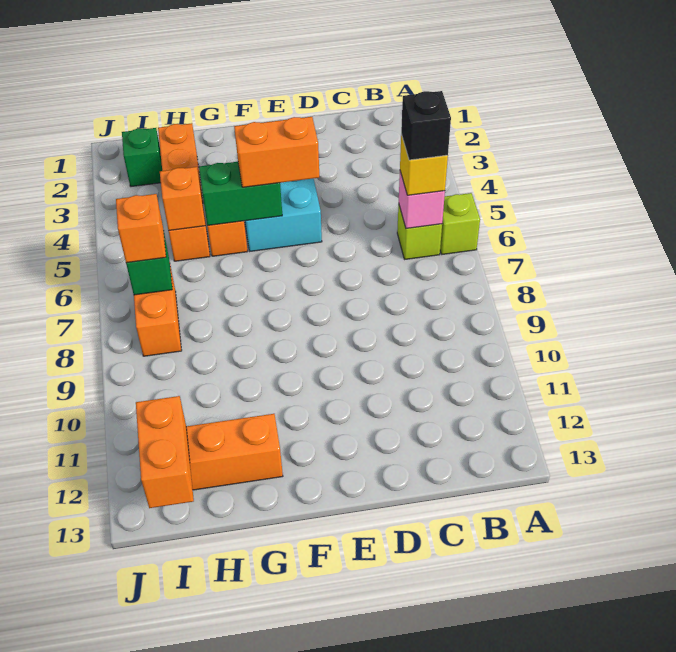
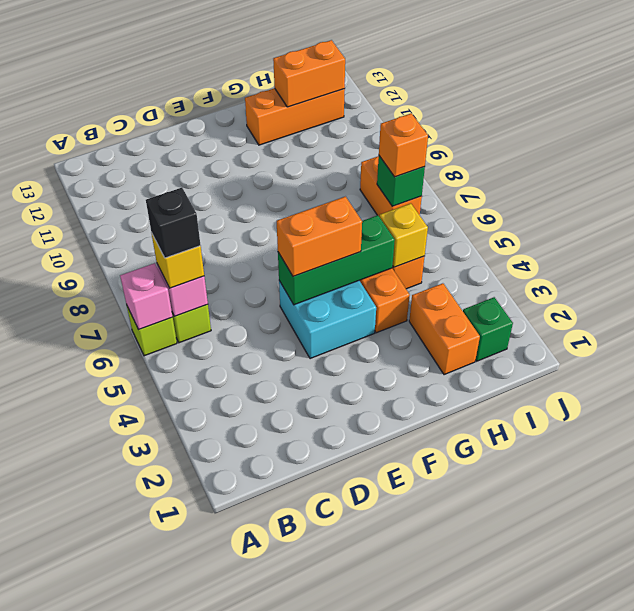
none -> pink brick A6 level 2
green brick F5:G5 level 2 -> green brick E5:G5 level 2
orange brick H5 level 2 -> yellow brick H5 level 2
orange brick I12:I13 level 2 -> orange brick H12:I12 level 2

